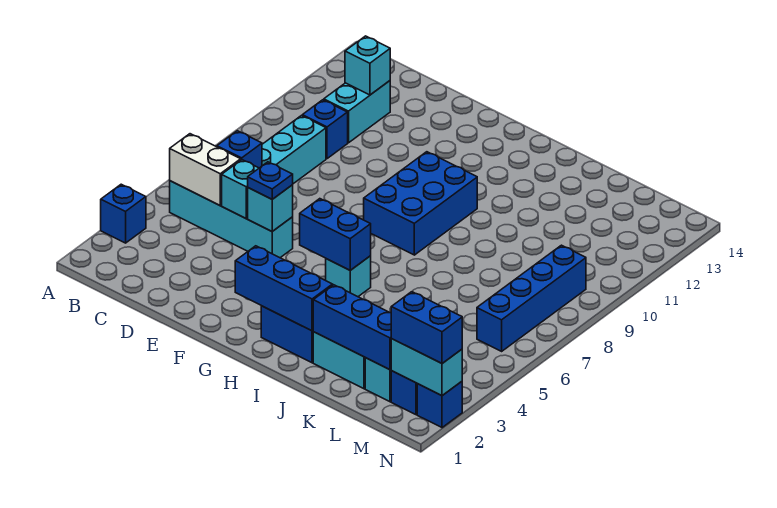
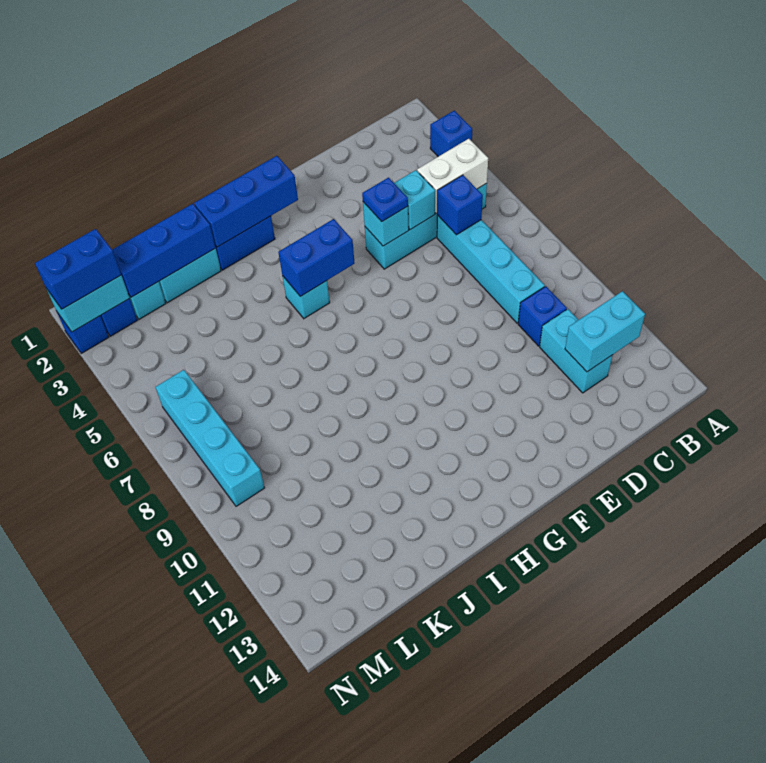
cyan brick C12 level 2 -> cyan brick B12:C12 level 2
blue brick G8:H10 level 1 -> none
blue brick M6:M9 level 1 -> cyan brick M6:M9 level 1

